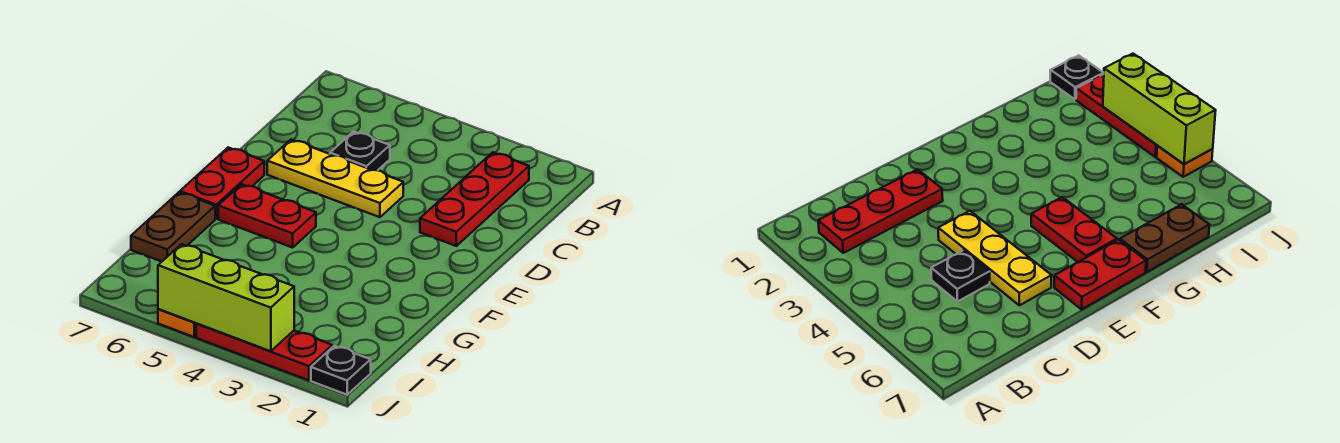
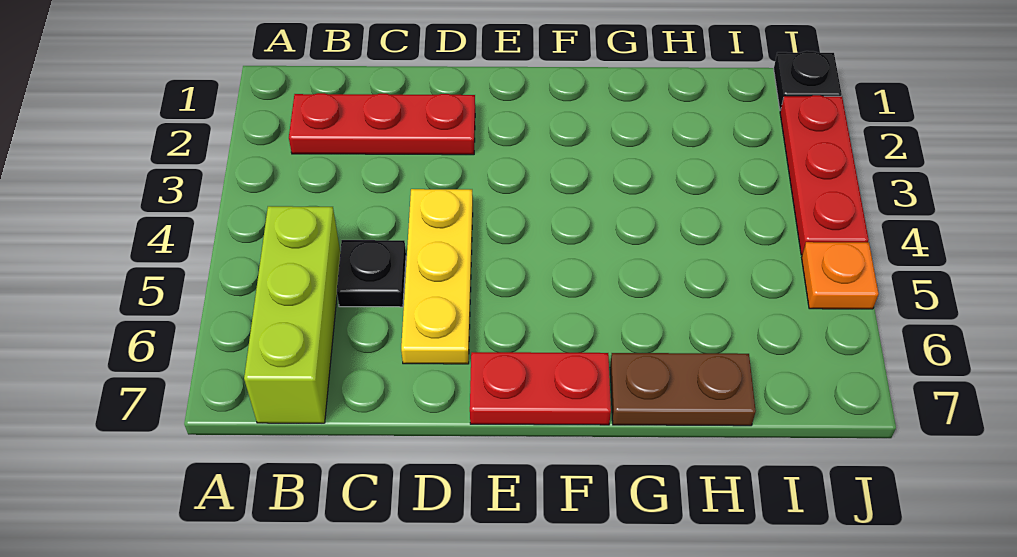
red plate F5:F6 level 1 -> none
lime brick J3:J5 level 2 -> lime brick B5:B7 level 1

